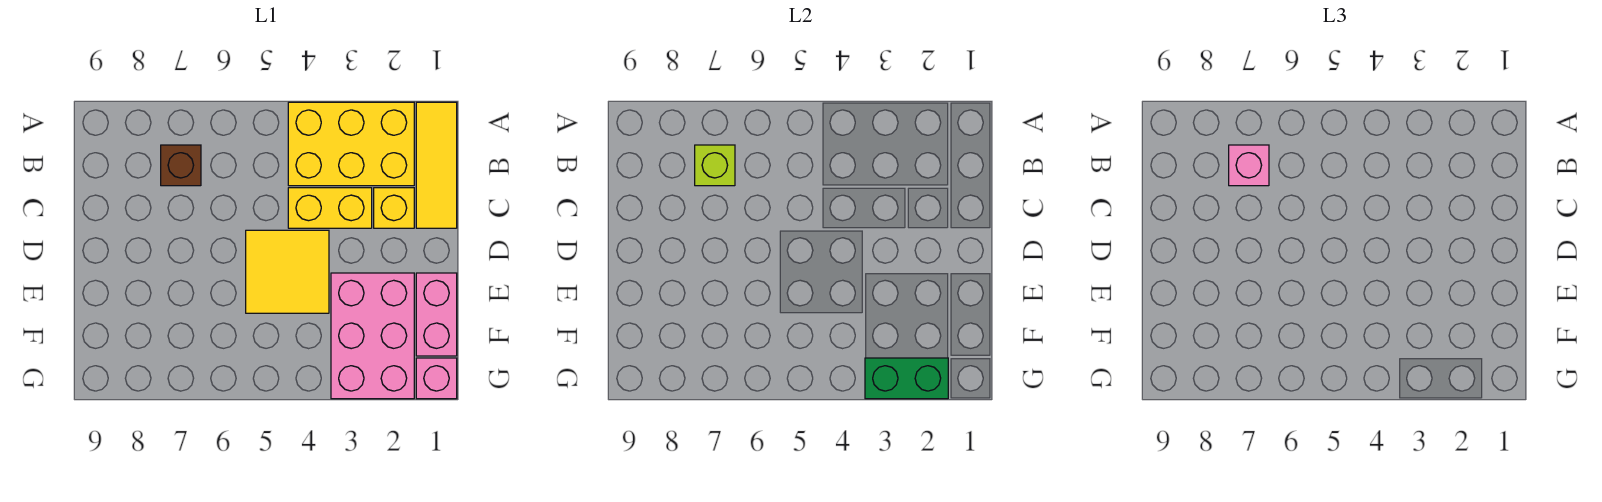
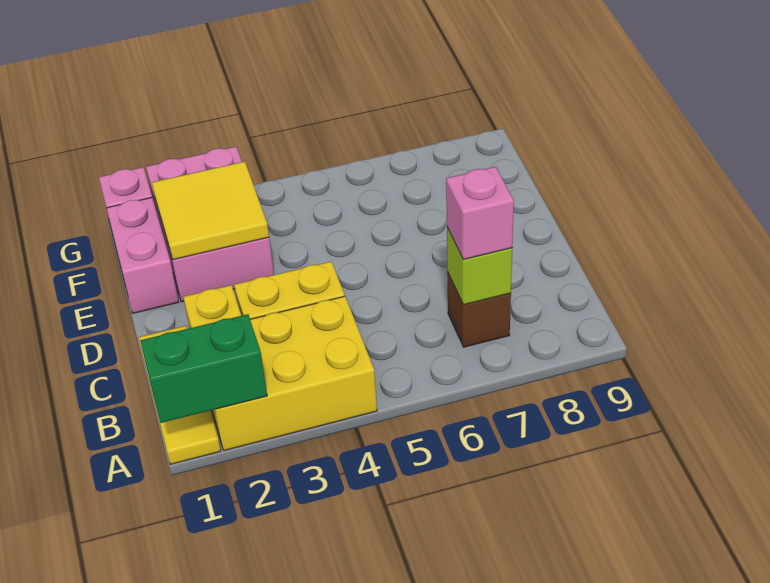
yellow tile D4:E5 level 1 -> yellow tile E2:F3 level 2
green brick G2:G3 level 2 -> green brick A1:A2 level 2

